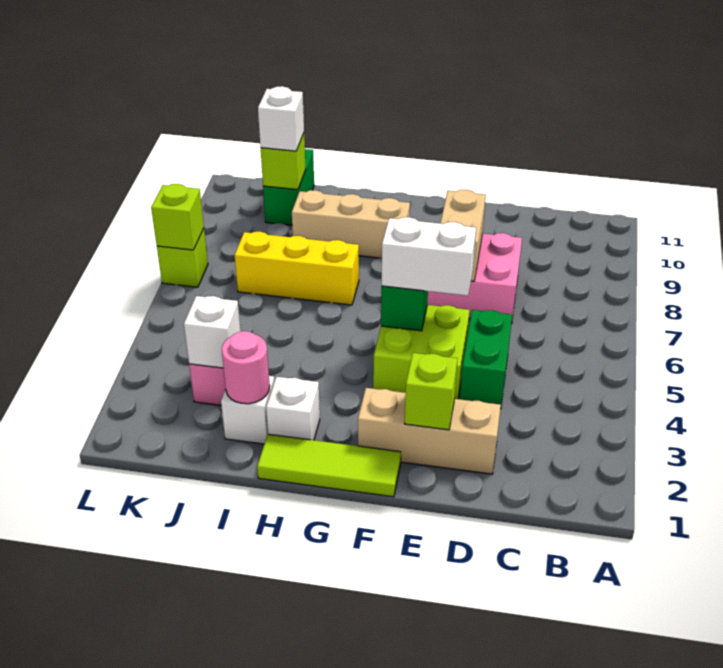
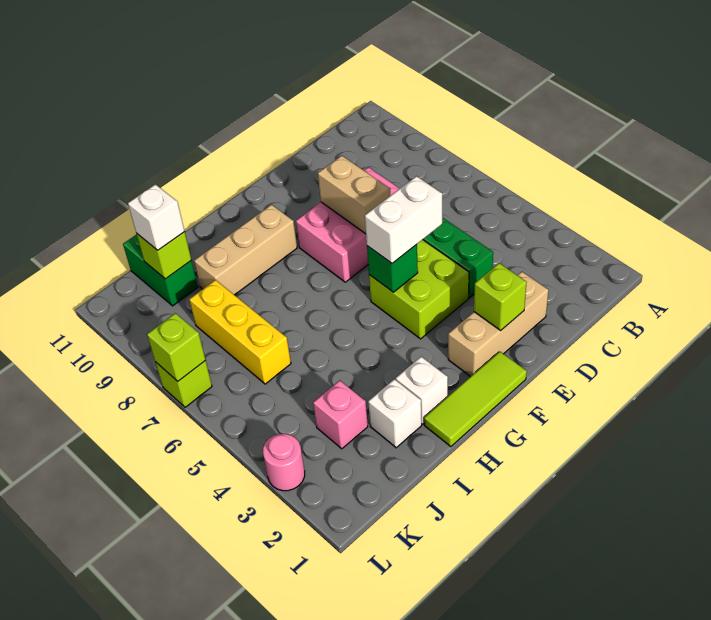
yellow brick H7:J7 level 1 -> yellow brick J6:J8 level 1
pink round brick I2 level 2 -> pink round brick L3 level 1
white brick J3 level 2 -> none

